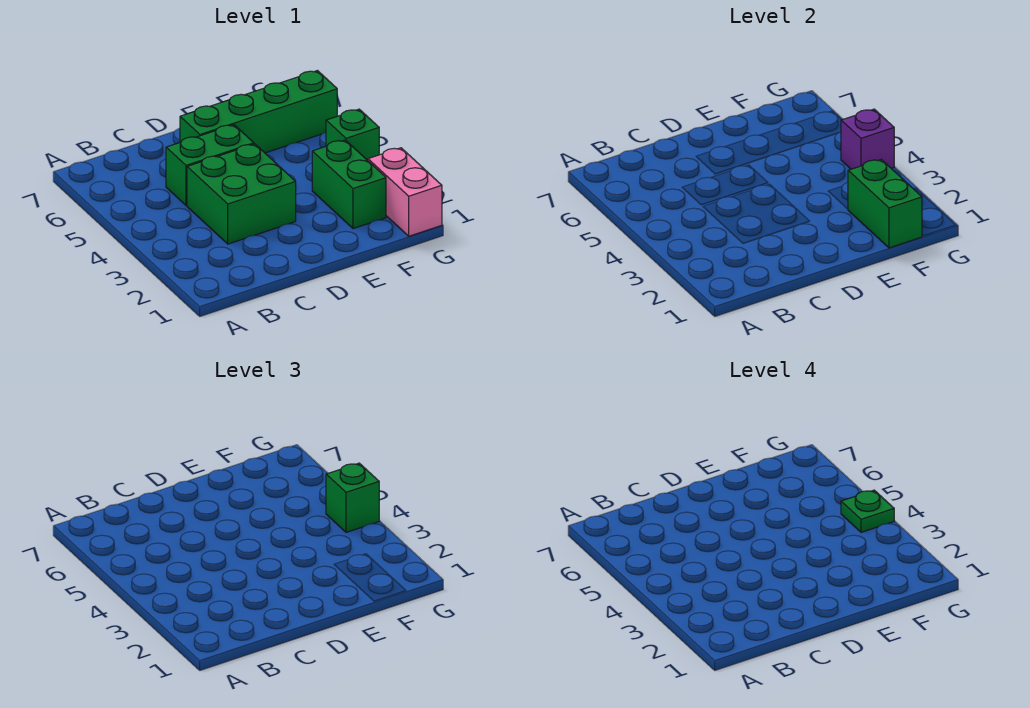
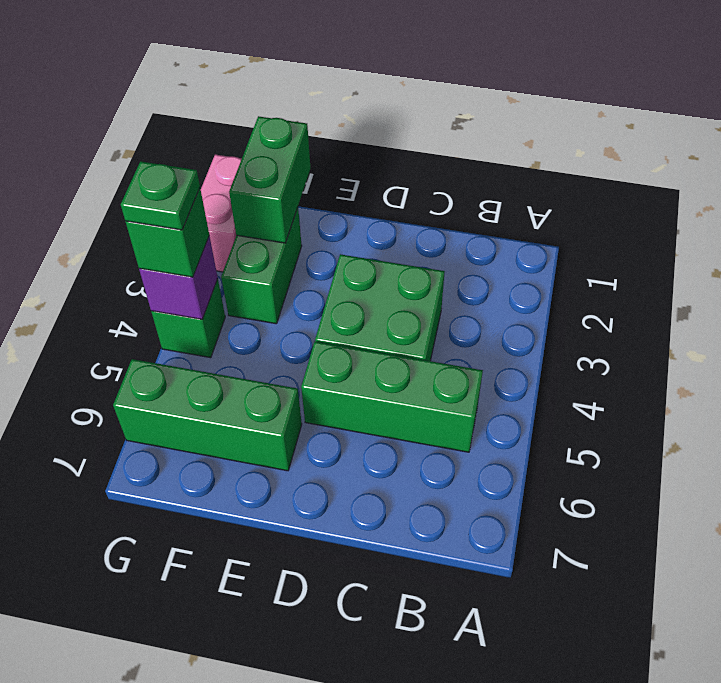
green brick C5:D5 level 1 -> green brick B5:D5 level 1
green brick D6:G6 level 1 -> green brick E6:G6 level 1

